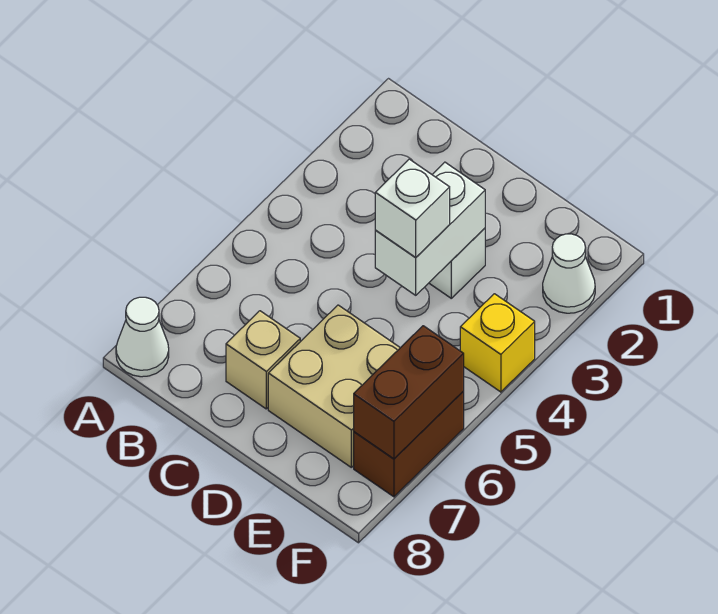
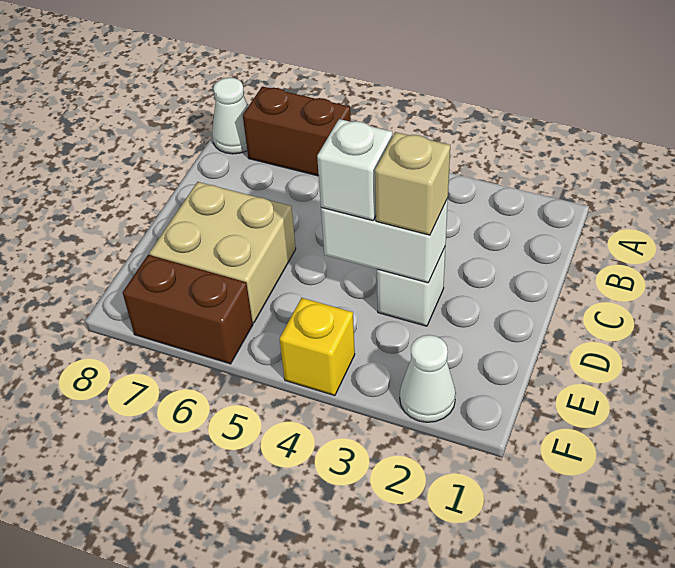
tan brick C7 level 1 -> tan brick D3 level 3
brown brick F6:F7 level 2 -> brown brick A6:A7 level 1

